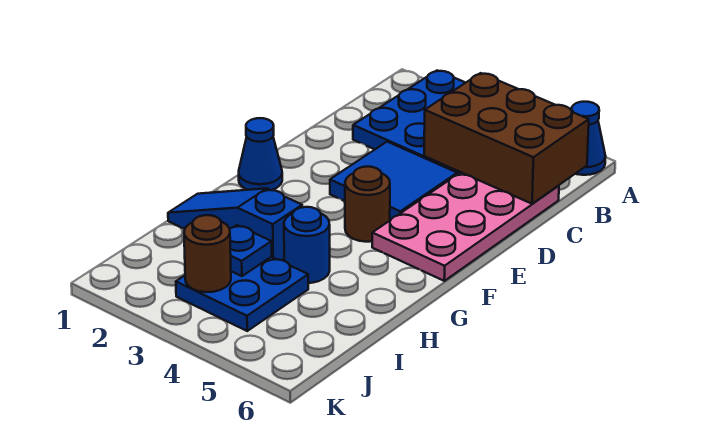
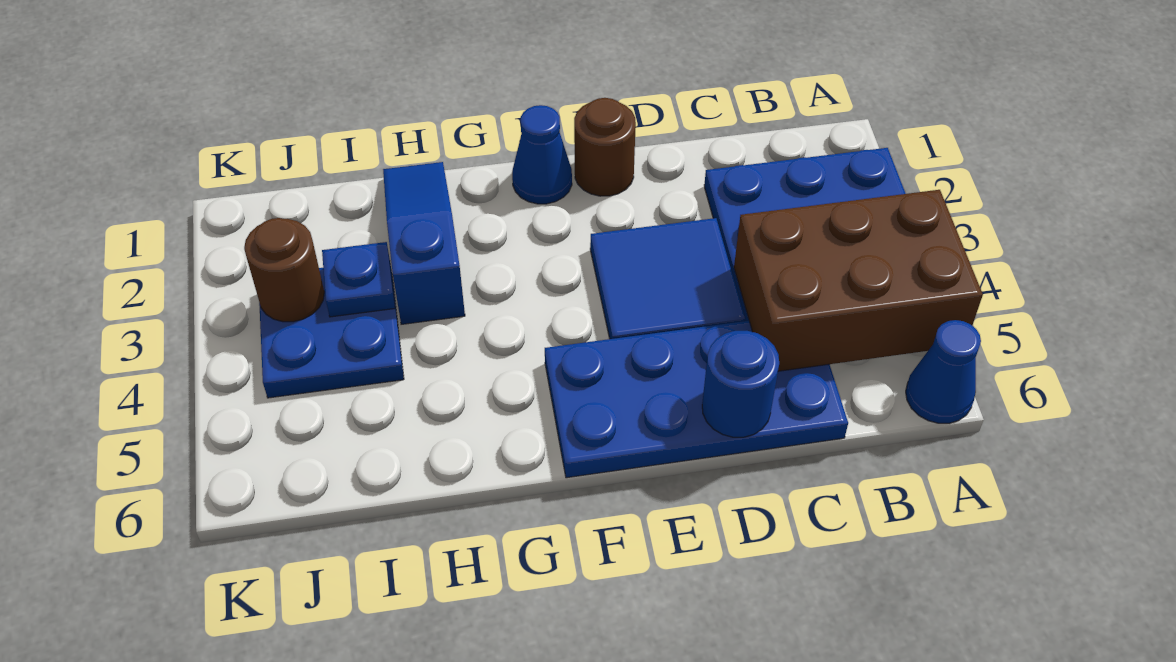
brown brick B4:C6 level 2 -> brown brick A4:C5 level 2
pink plate C5:F6 level 1 -> blue plate C5:F6 level 1
brown round brick F4 level 1 -> brown round brick E1 level 1
blue round brick H4 level 1 -> blue round brick D6 level 2

